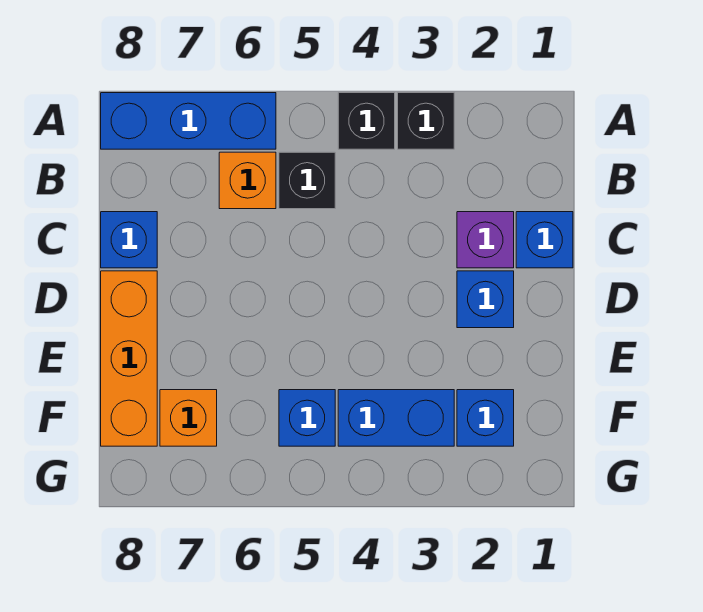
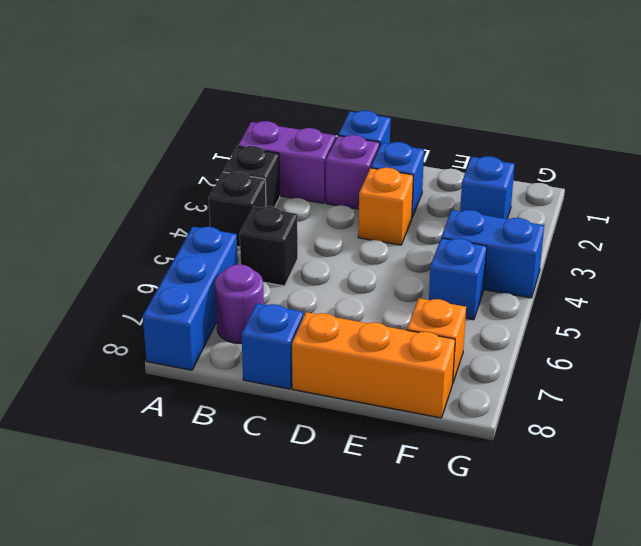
none -> purple brick A2:B2 level 1
orange brick B6 level 1 -> orange brick D3 level 1
none -> purple round brick B7 level 1
blue brick F3:F4 level 1 -> blue brick F4:G4 level 1

